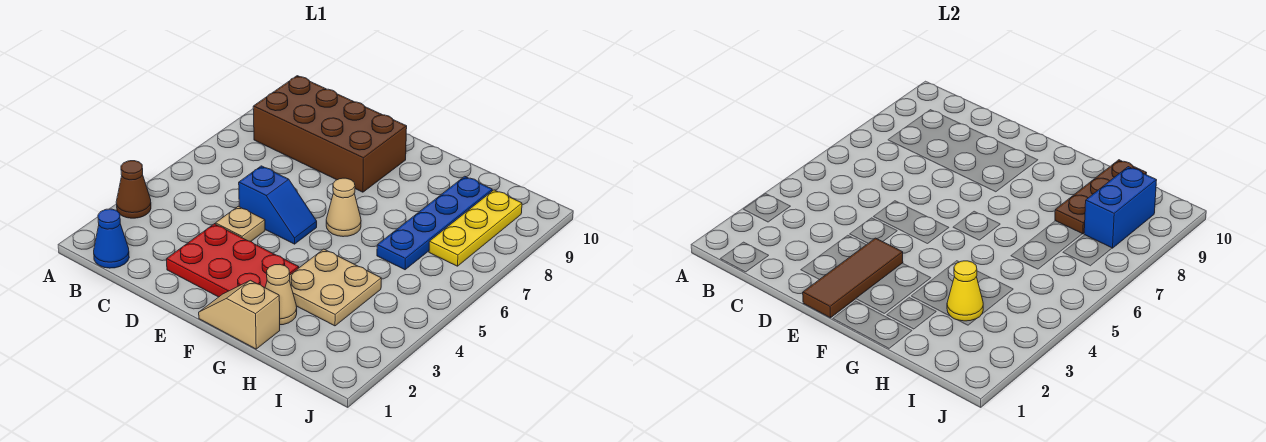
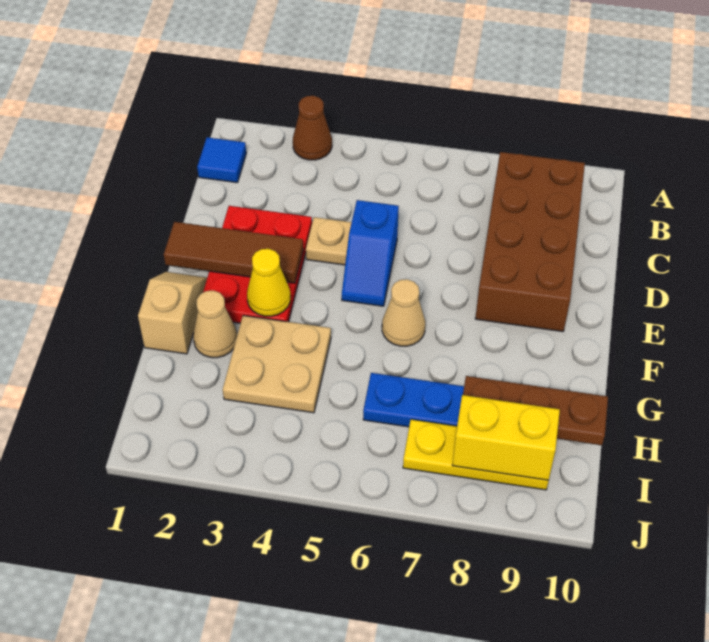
blue cone B1 level 1 -> blue tile B1 level 1
yellow cone H3 level 2 -> yellow cone F3 level 2
blue brick I8:I9 level 2 -> yellow brick I8:I9 level 2

